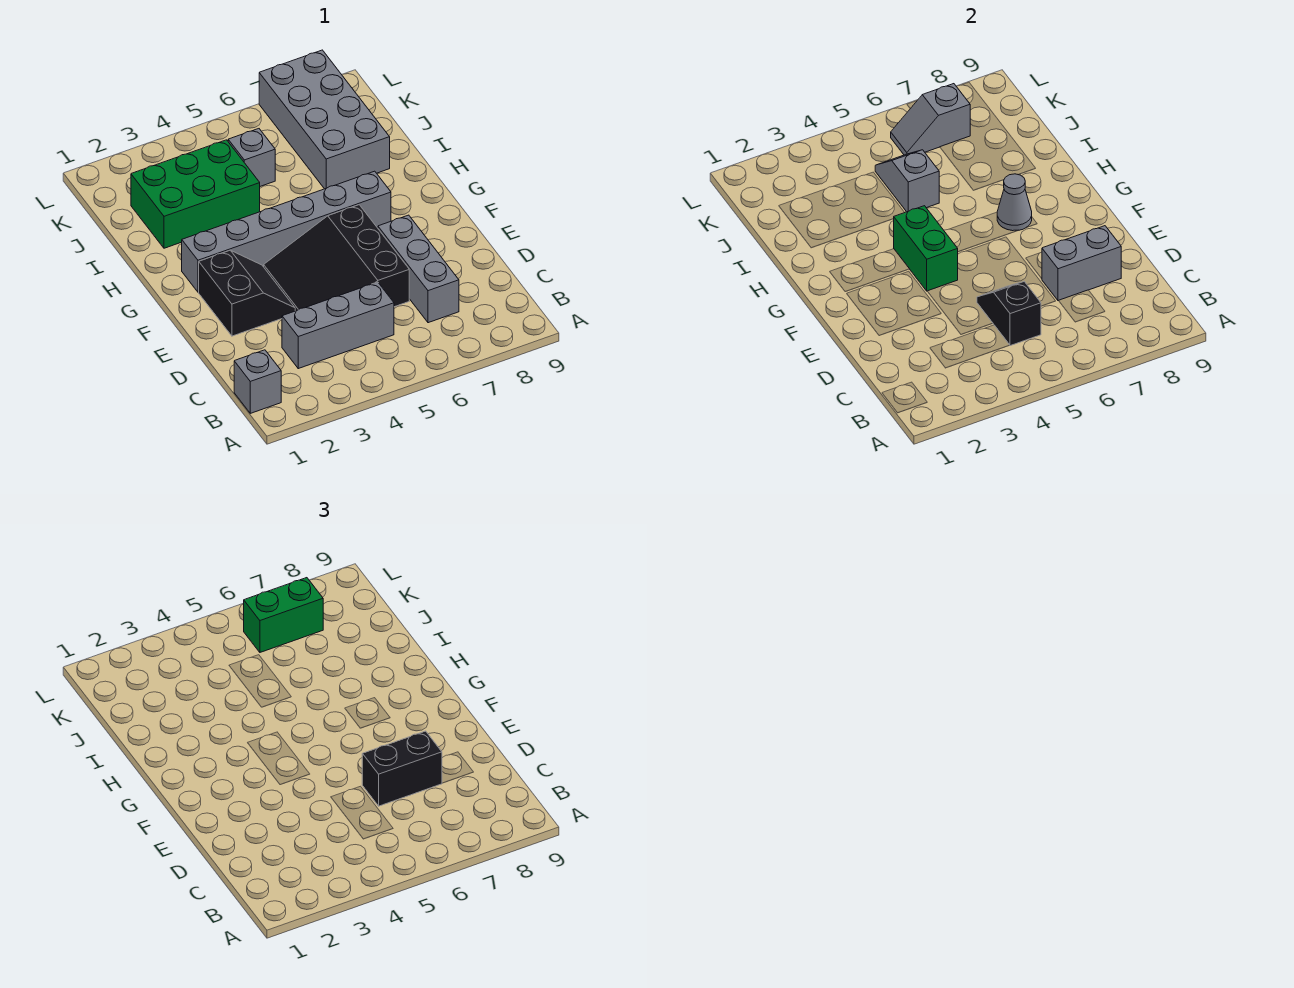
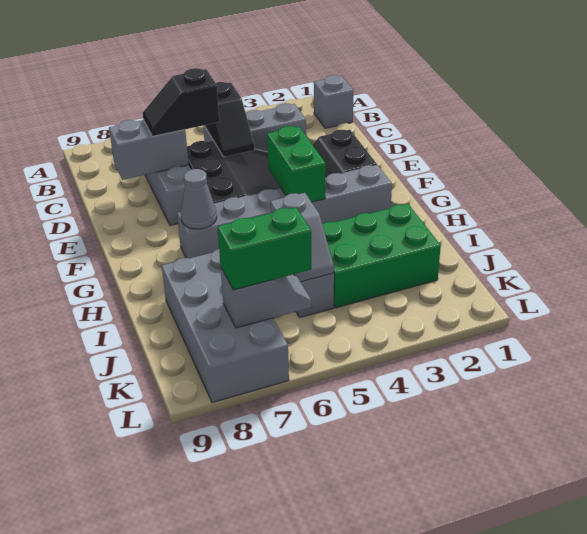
black brick D6:D7 level 3 -> black slope D6:D7 level 3 top 6

